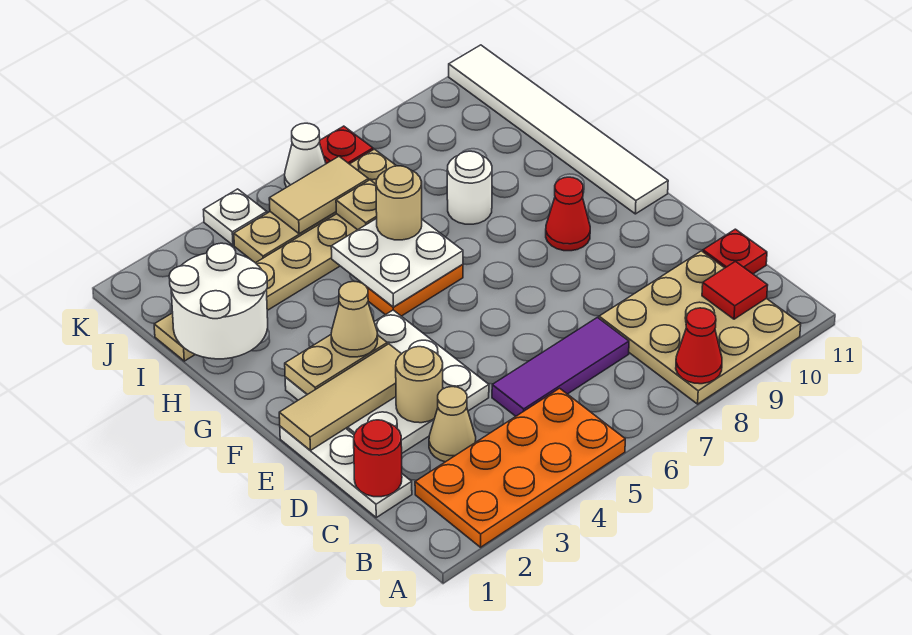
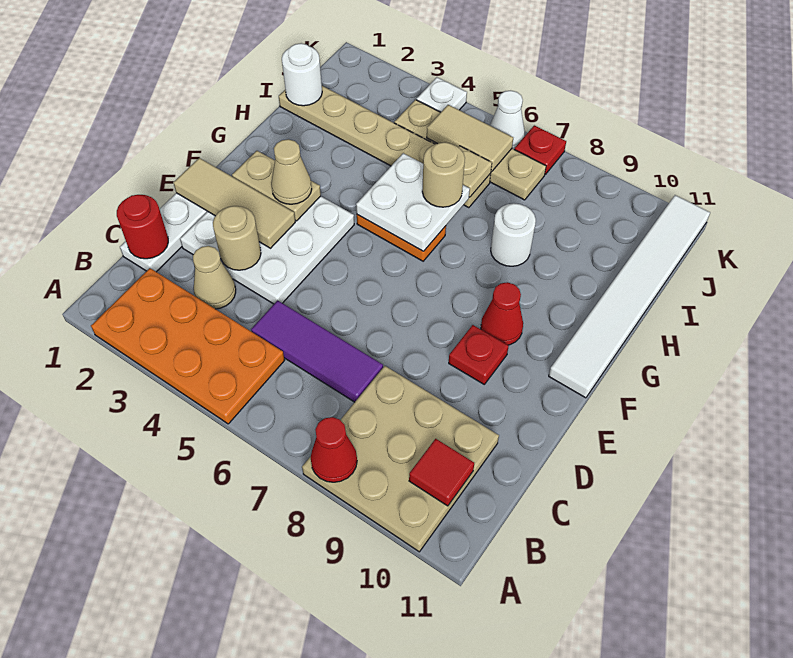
red plate C11 level 1 -> red plate E9 level 1
white round brick H1:I2 level 2 -> white round brick I1 level 2

